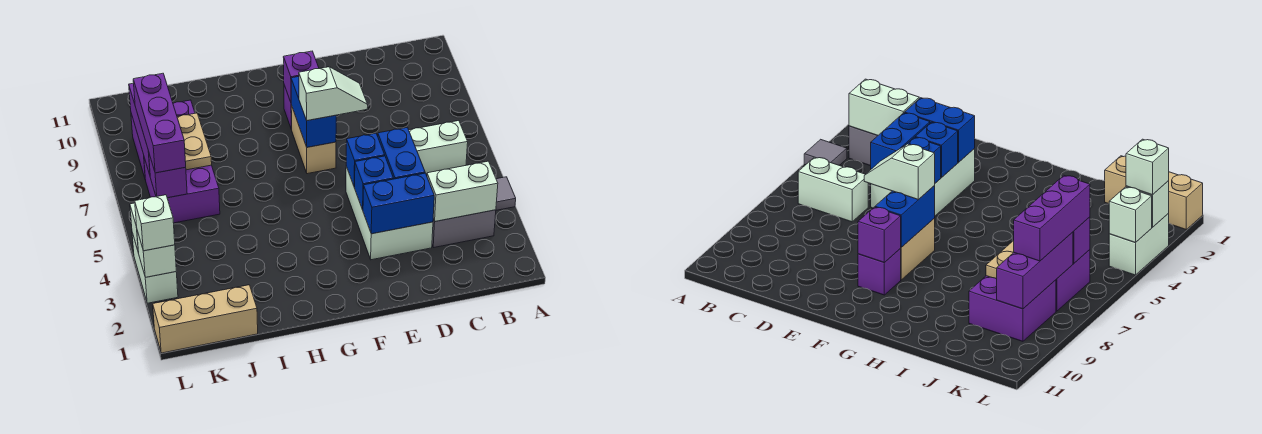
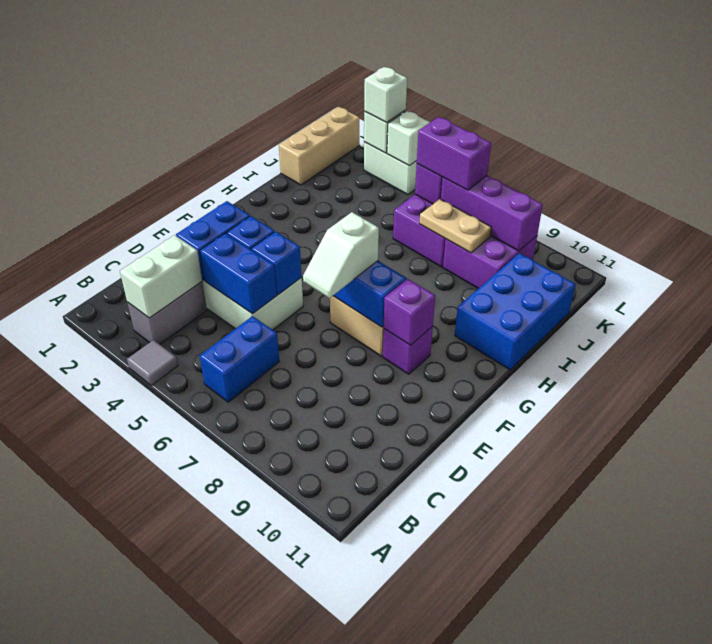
white brick B6:C6 level 1 -> blue brick B6:C6 level 1
none -> blue brick H10:J11 level 1
purple brick K6:K8 level 3 -> purple brick K6:K7 level 3

